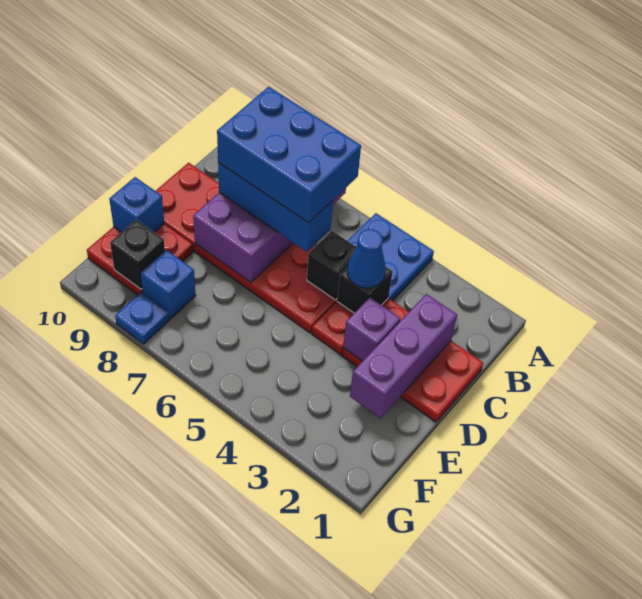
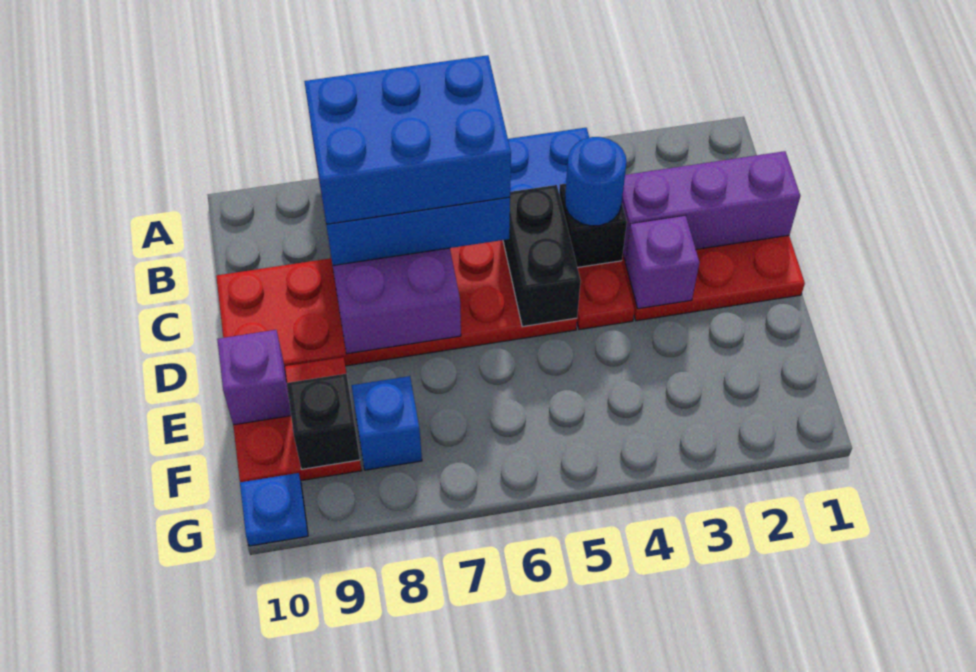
purple brick C2:E2 level 2 -> purple brick C1:C3 level 2
blue cone C4 level 3 -> blue round brick C4 level 3
black brick C5 level 2 -> black brick C5:D5 level 2
blue brick E10 level 2 -> purple brick E10 level 2
blue plate G8 level 1 -> blue plate G10 level 1

